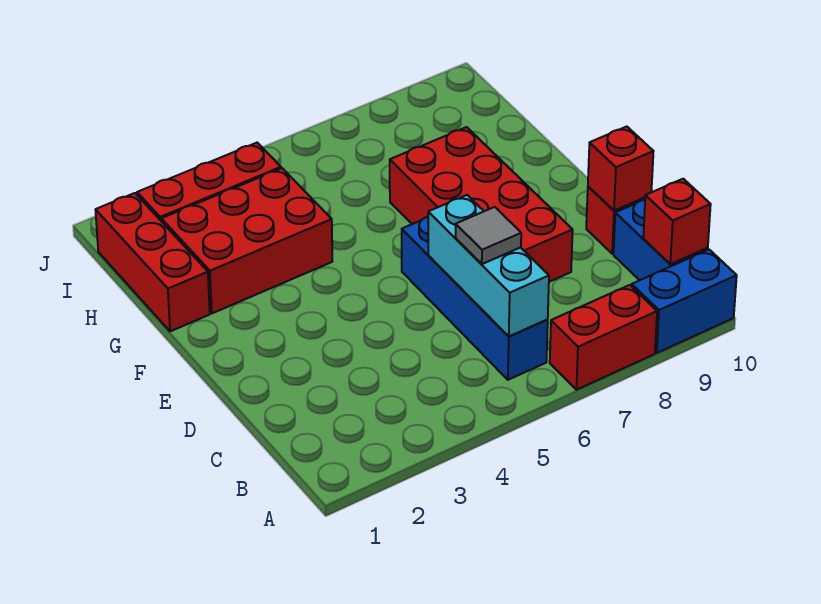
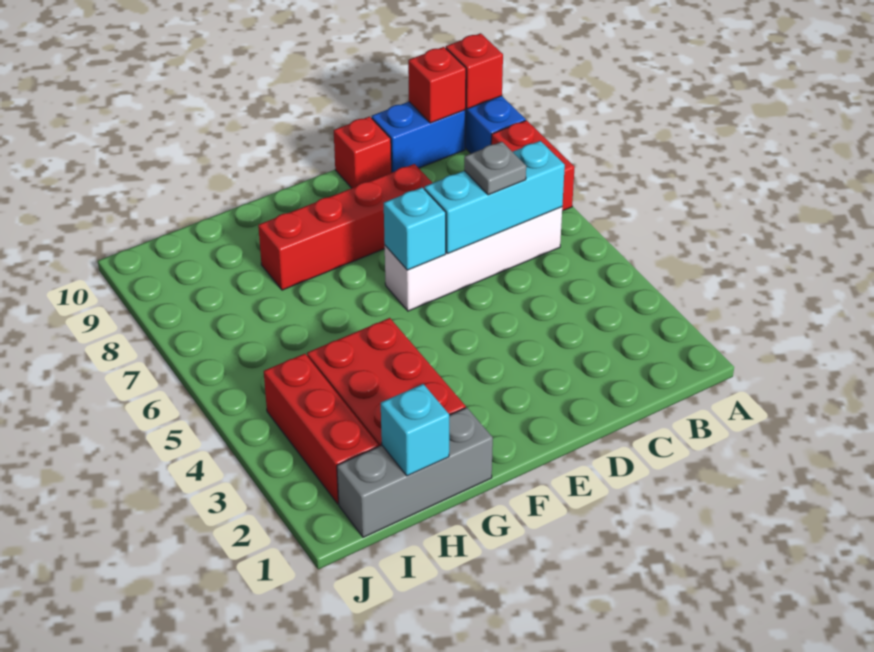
blue brick B6:E6 level 1 -> white brick B6:E6 level 1
grey tile C6 level 3 -> grey plate C6 level 3
red brick D7:G8 level 1 -> red brick D8:G8 level 1
red brick D10 level 2 -> red brick A10 level 2
none -> cyan brick E6 level 2
red brick G1:I1 level 1 -> grey brick G1:I1 level 1
none -> cyan brick H1 level 2

